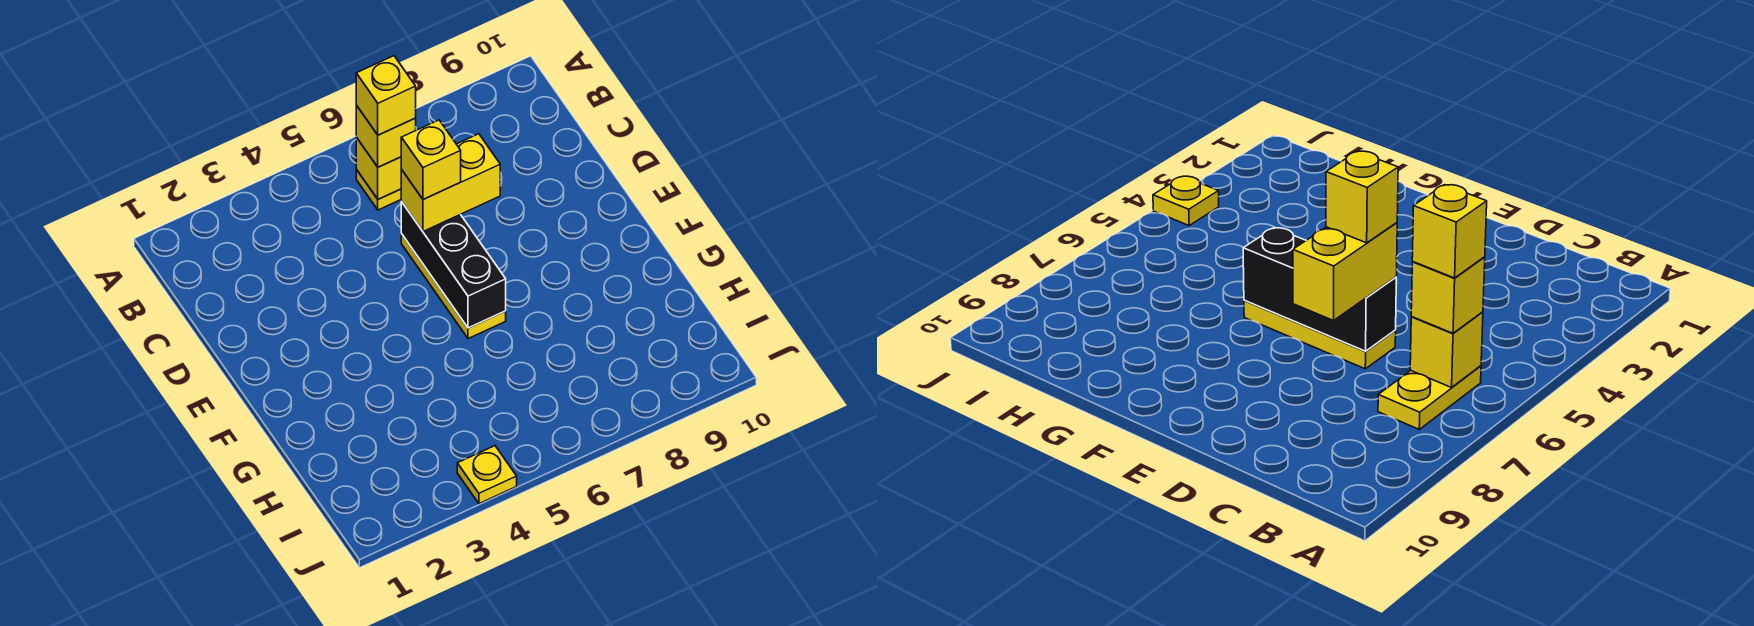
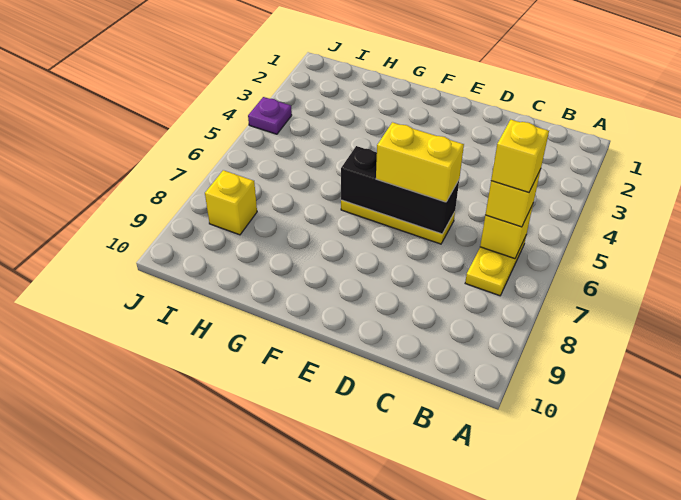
yellow brick D6:D7 level 3 -> yellow brick D6:E6 level 3
yellow brick D6 level 4 -> yellow brick I8 level 1
yellow plate J4 level 1 -> purple plate J4 level 1

